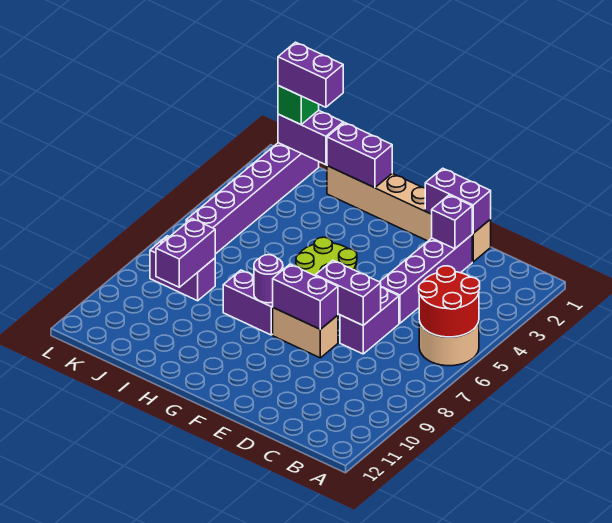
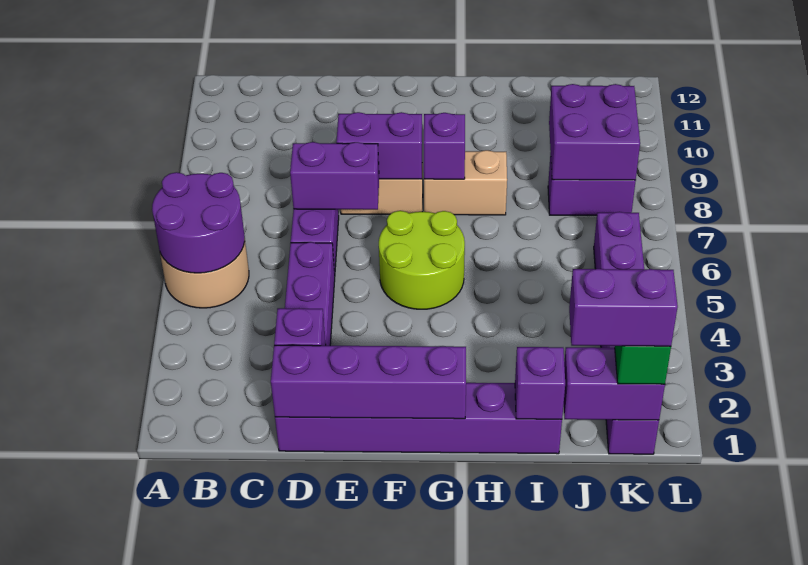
red round brick A5:B6 level 2 -> purple round brick A5:B6 level 2
tan brick D1:I1 level 1 -> purple brick D1:I1 level 1
purple brick D1:E1 level 2 -> purple brick D1:G1 level 2
purple brick G8:H8 level 1 -> tan brick G8:H8 level 1
purple round brick G8 level 2 -> purple brick G8 level 2
purple brick H1:I1 level 2 -> purple brick I1 level 2
purple brick J8:J9 level 2 -> purple brick J8:K9 level 2

